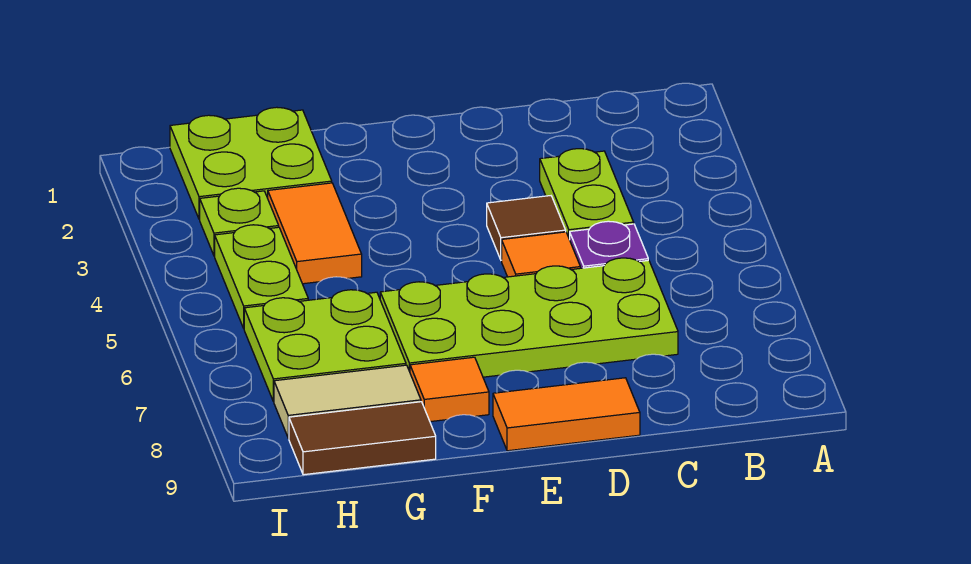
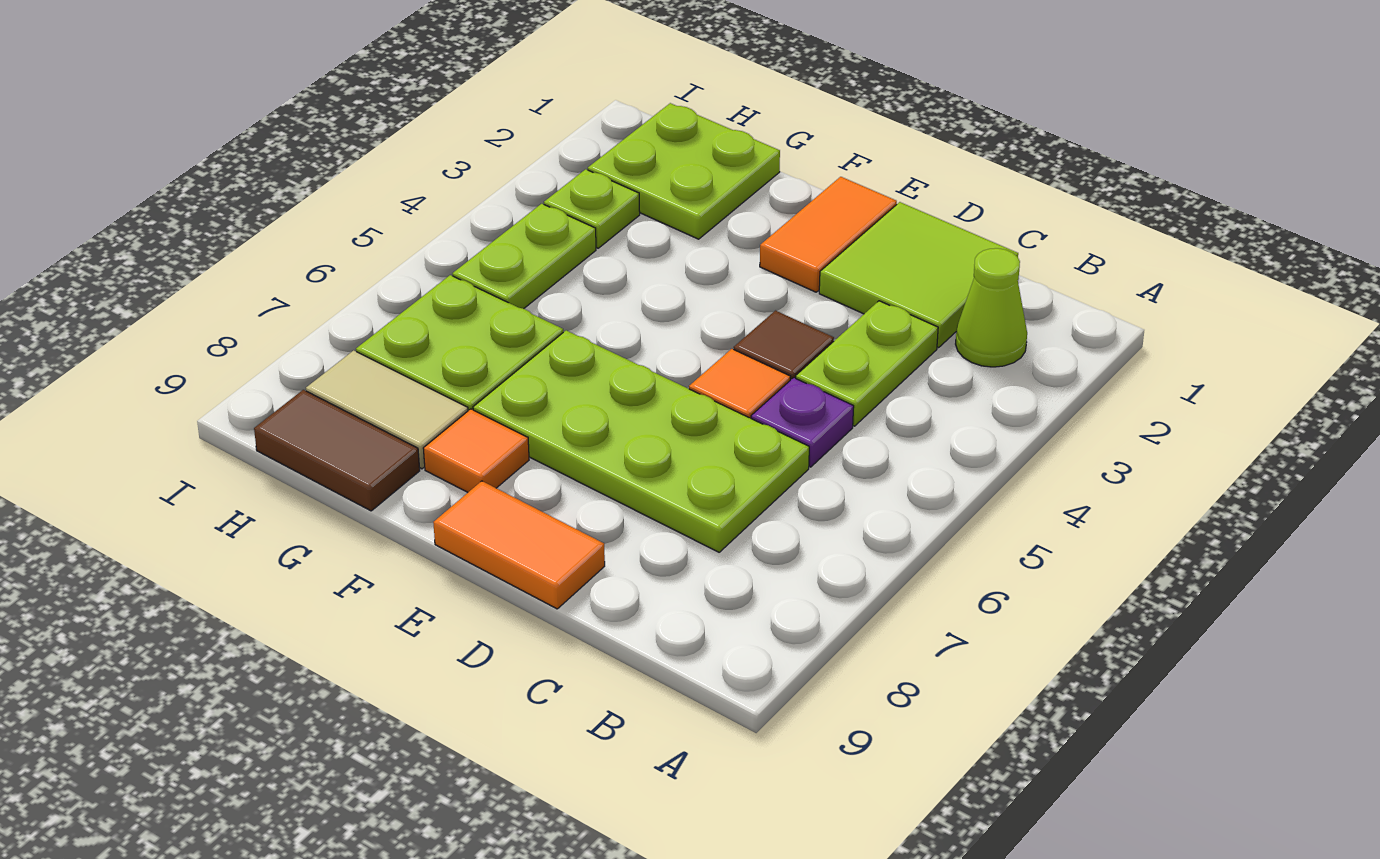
none -> lime cone B2 level 1
none -> lime tile C1:D2 level 1
orange tile G3:G4 level 1 -> orange tile E1:E2 level 1

